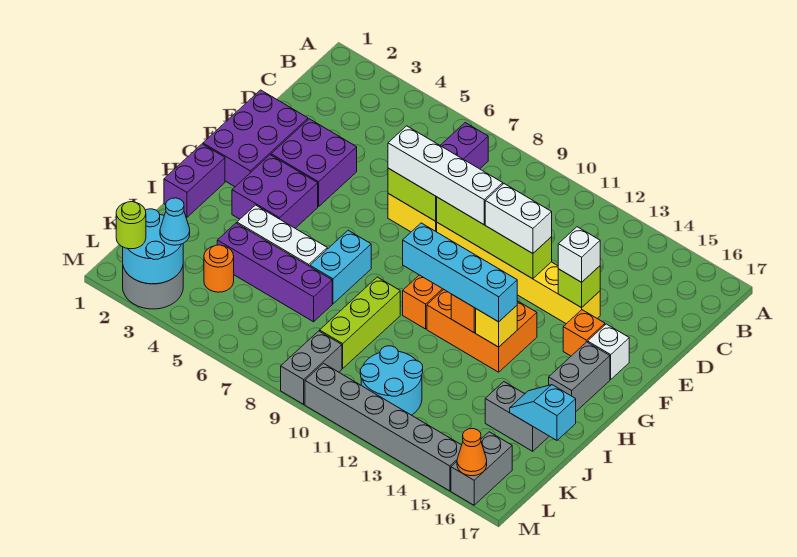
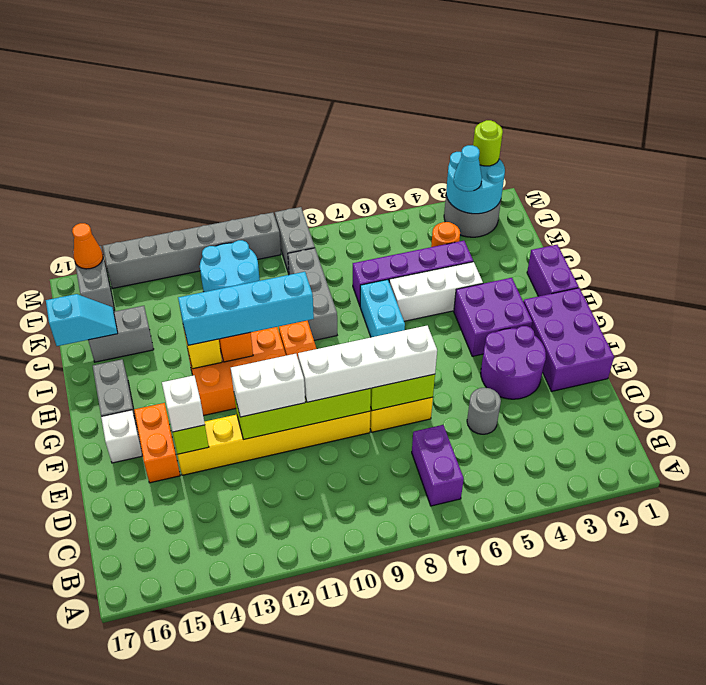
none -> grey round brick D5 level 1
purple brick E3:F4 level 1 -> purple round brick E3:F4 level 1
orange brick F15 level 1 -> orange brick E15:F15 level 1
lime brick I9:K9 level 1 -> grey brick I9:K9 level 1

